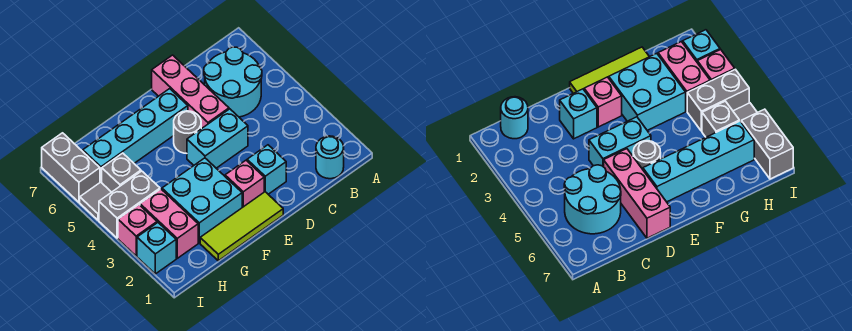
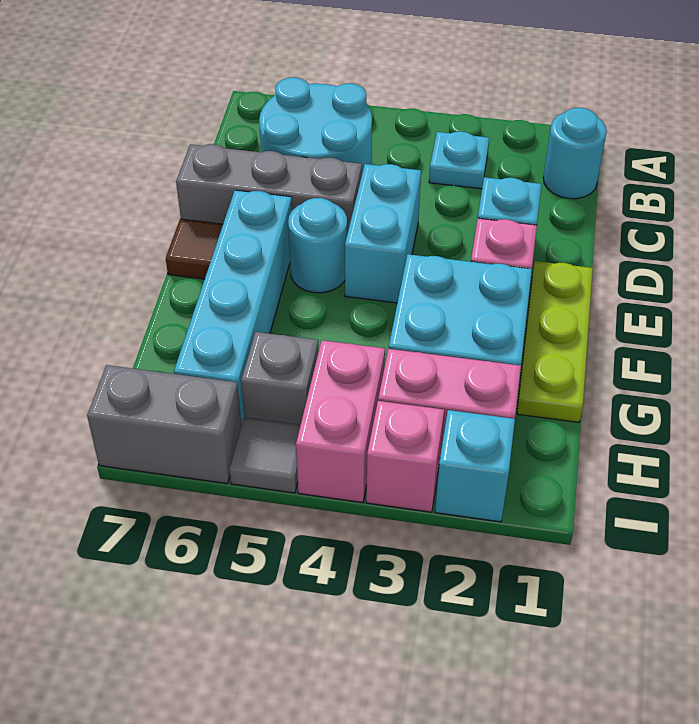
none -> cyan plate B3 level 1
pink brick D5:D7 level 1 -> grey brick D5:D7 level 1
lime tile E1:G1 level 1 -> lime plate E1:G1 level 1
grey round brick E5 level 1 -> cyan round brick E5 level 1
none -> brown tile E7 level 1
grey brick H4:I4 level 1 -> pink brick H4:I4 level 1

